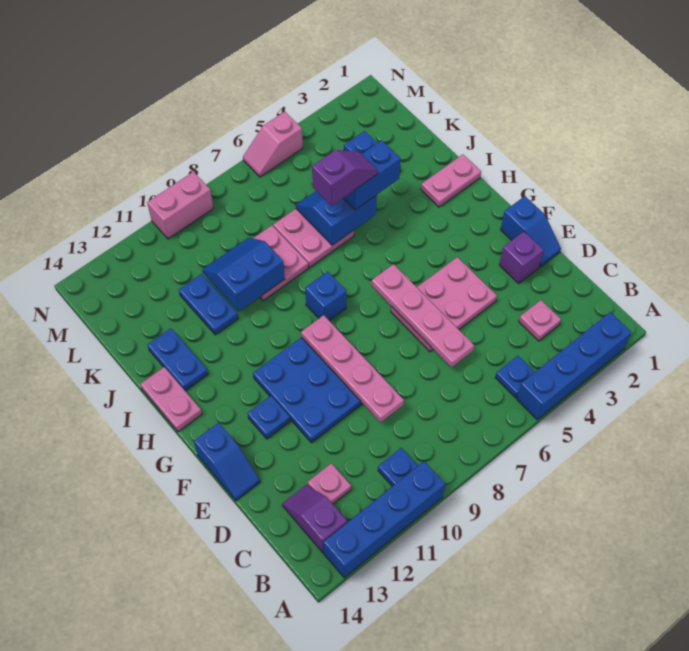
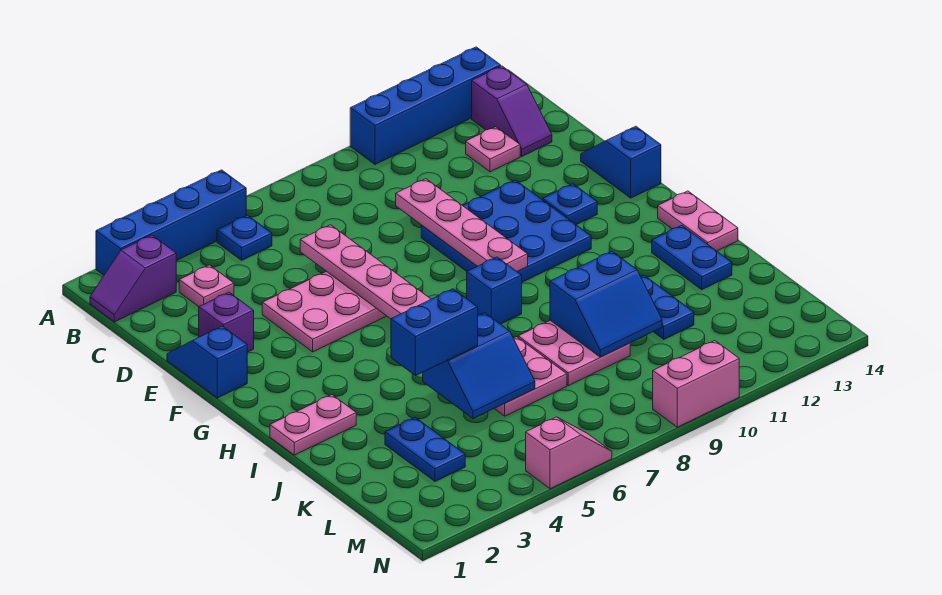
blue plate B10 level 1 -> none
purple slope J5:J6 level 4 top 6 -> purple slope B1:B2 level 1 top 2

